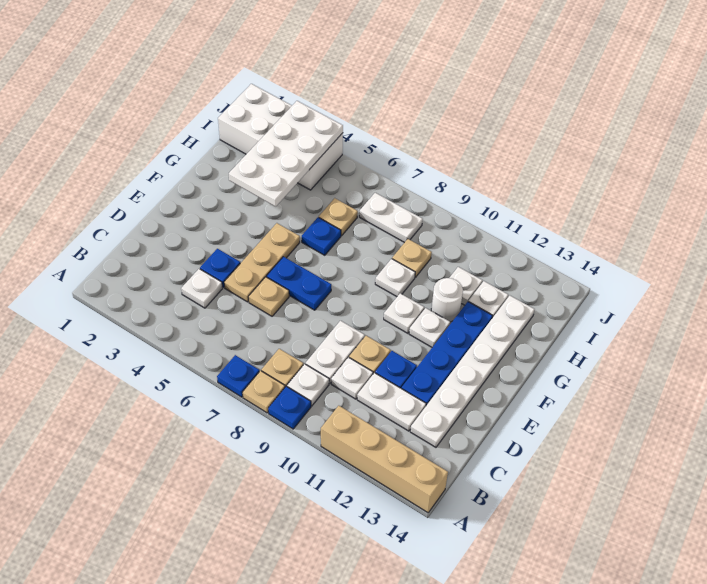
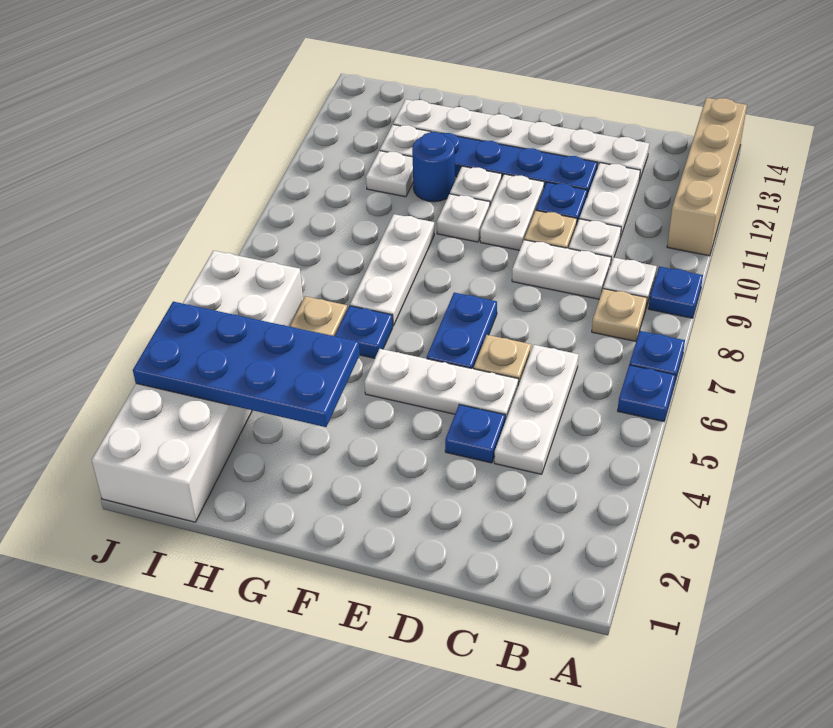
none -> blue plate A6 level 1
tan plate A8 level 1 -> none
white plate C4 level 1 -> white plate C4:C6 level 1
tan plate D5:F5 level 1 -> white plate D5:F5 level 1
white plate G3:J4 level 2 -> blue plate G3:J4 level 2
white plate G9 level 1 -> white plate G7:G9 level 1
white round brick G11 level 1 -> blue round brick G11 level 1
tan plate H9 level 1 -> none
white brick I1:J4 level 1 -> white brick I1:J6 level 1
white plate I7:I8 level 1 -> white plate E10:E11 level 1

